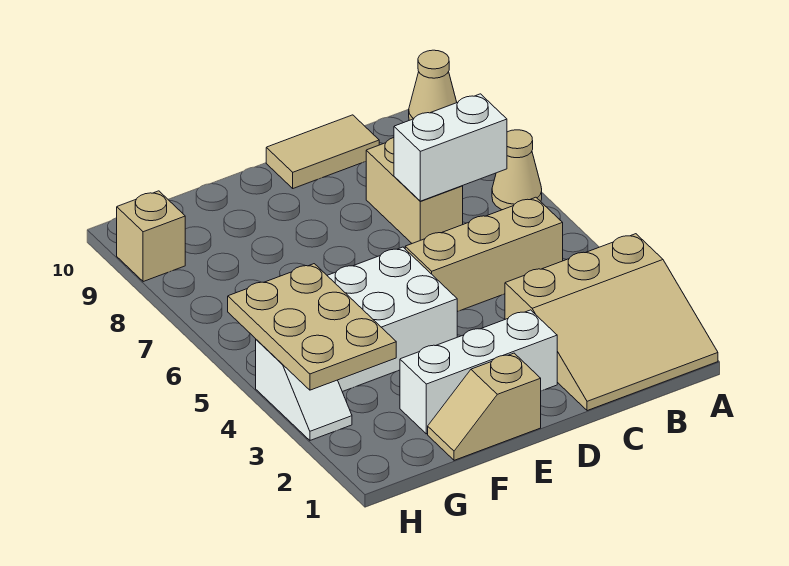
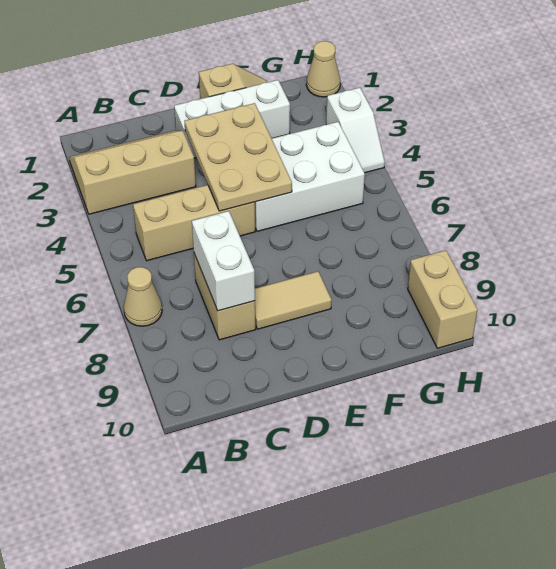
tan slope A1:C3 level 1 top 3 -> tan slope A2:C3 level 1 top 3
tan cone A10 level 1 -> tan cone H1 level 1
white brick B7:C7 level 2 -> white brick C7:C8 level 2
tan tile C10:D10 level 1 -> tan tile D8:E8 level 1
tan plate G3:H5 level 2 -> tan plate D3:E5 level 2
white slope H3:H4 level 1 top 4 -> white slope H3:H4 level 1 top 3
tan brick H9 level 1 -> tan brick H9:H10 level 1

